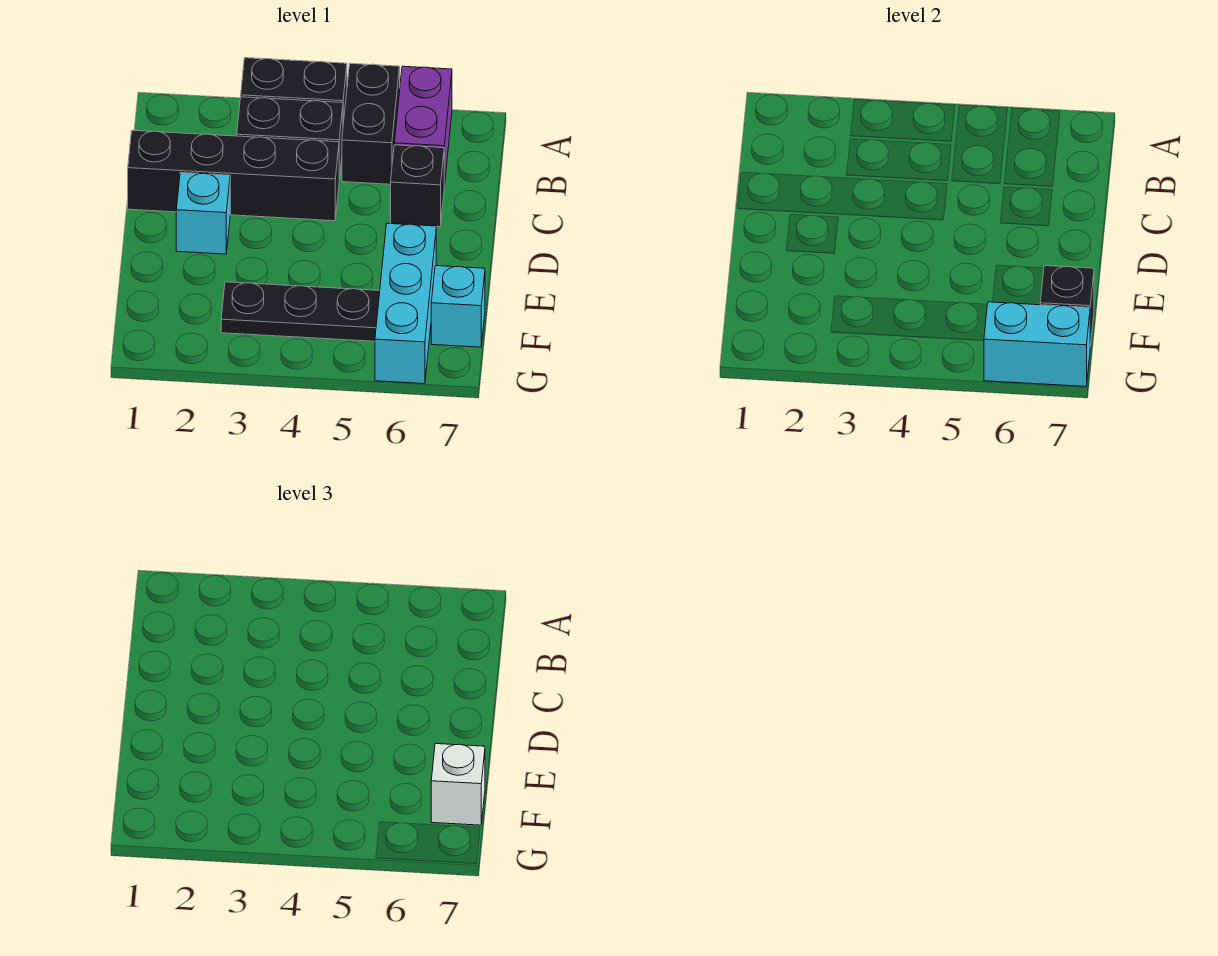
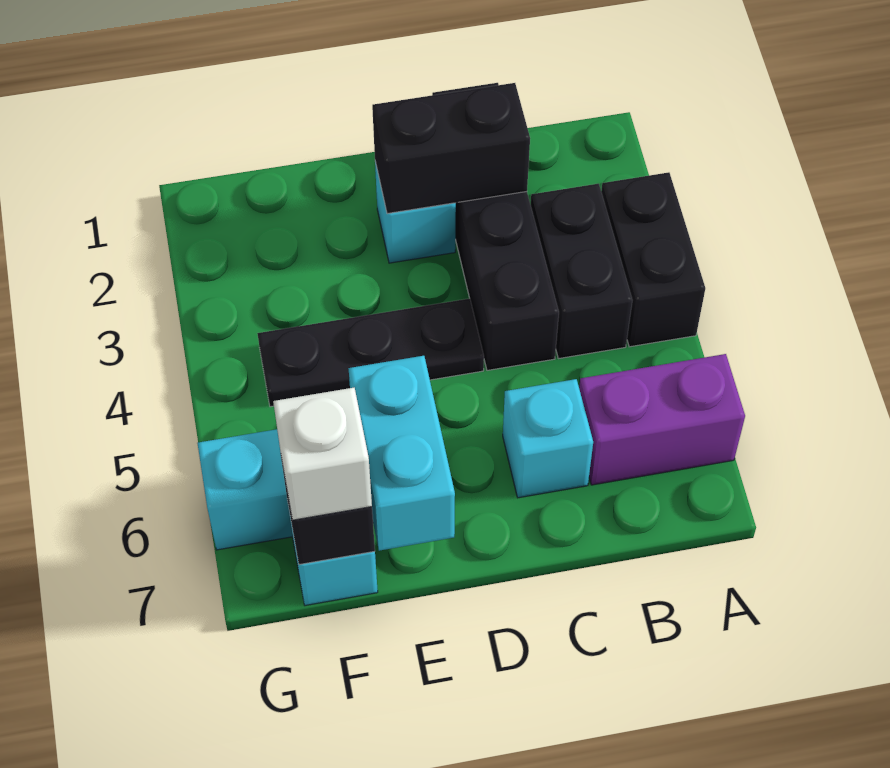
black brick A5:B5 level 1 -> black brick C2:D2 level 2
black brick C6 level 1 -> cyan brick C6 level 1
black plate F3:F5 level 1 -> black plate D4:F4 level 1
cyan brick G6:G7 level 2 -> cyan brick E6:E7 level 2

